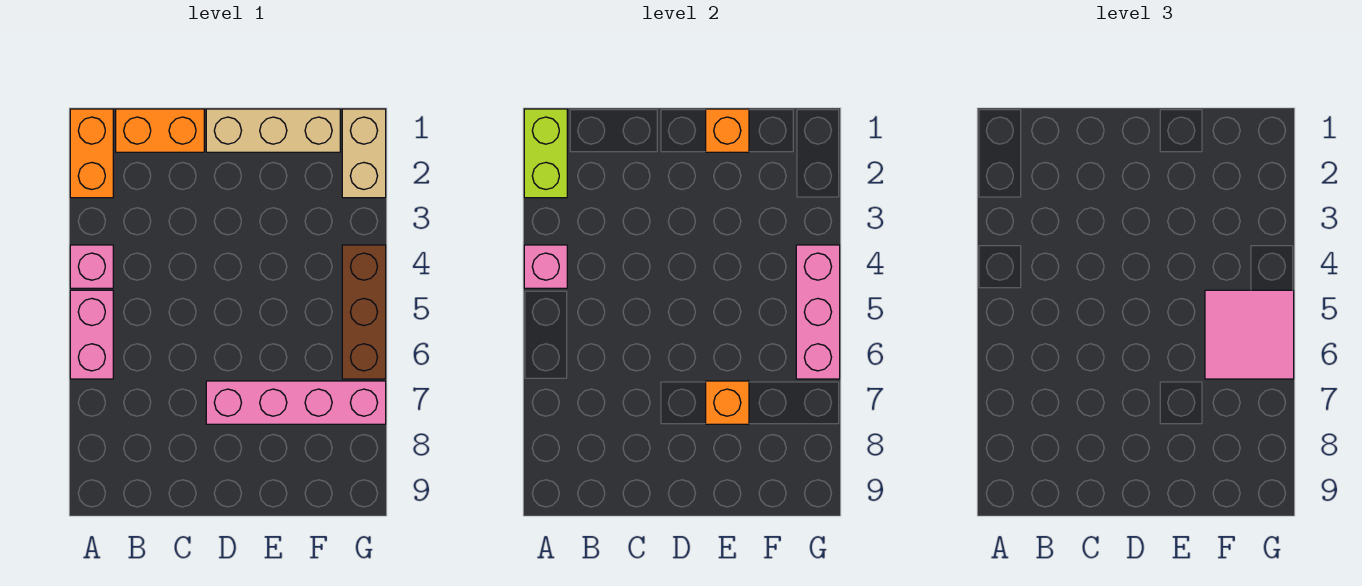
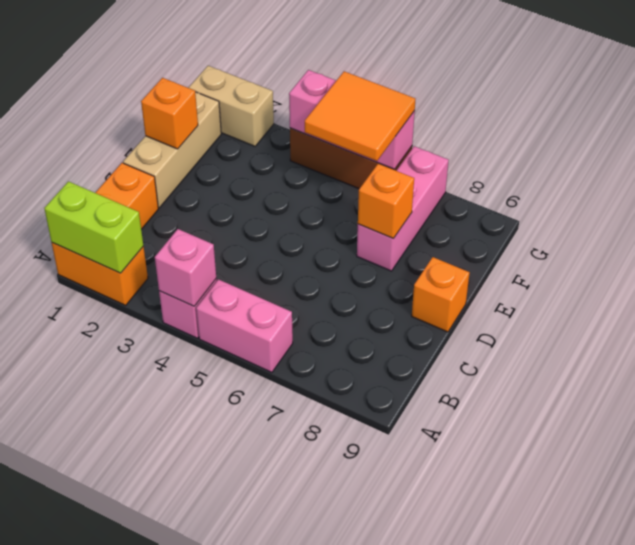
pink brick D7:G7 level 1 -> pink brick E7:G7 level 1
none -> orange brick D9 level 1
pink tile F5:G6 level 3 -> orange tile F5:G6 level 3

